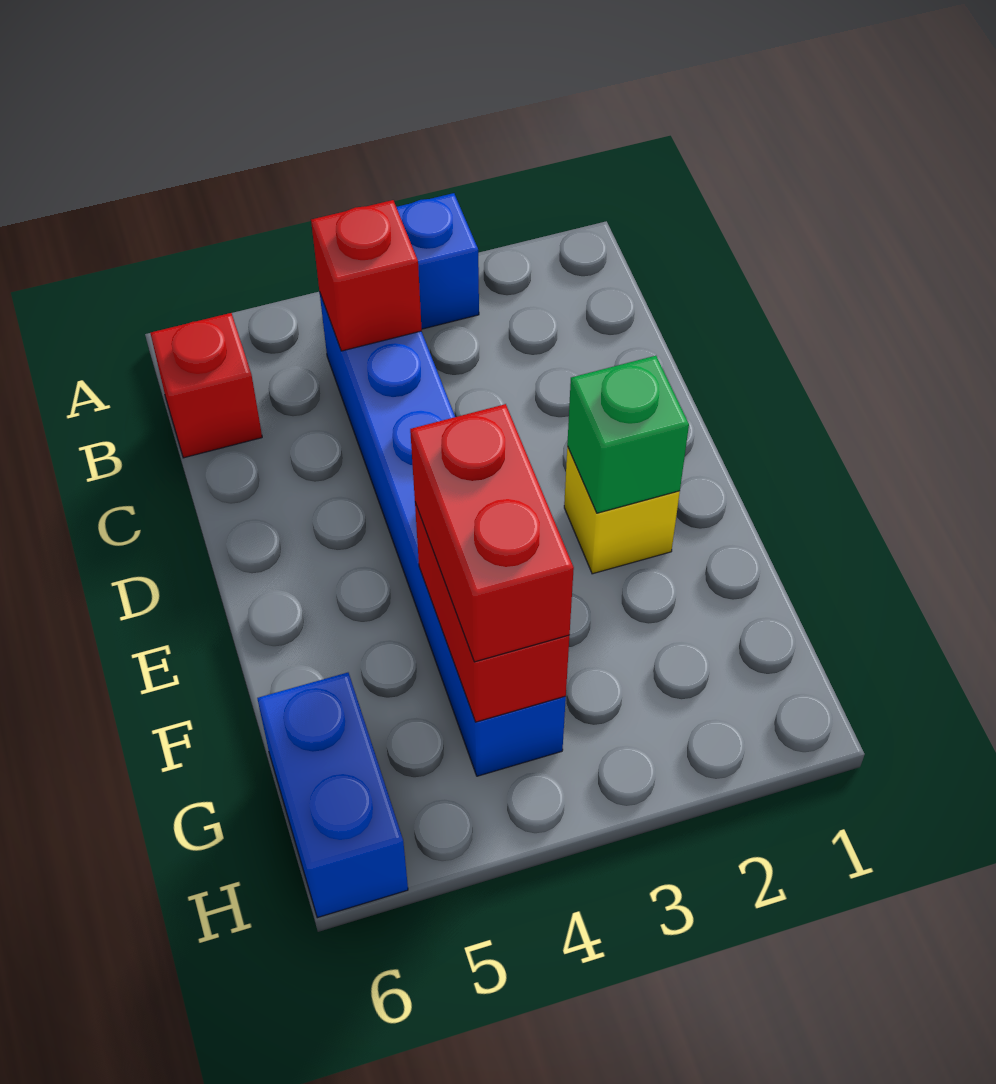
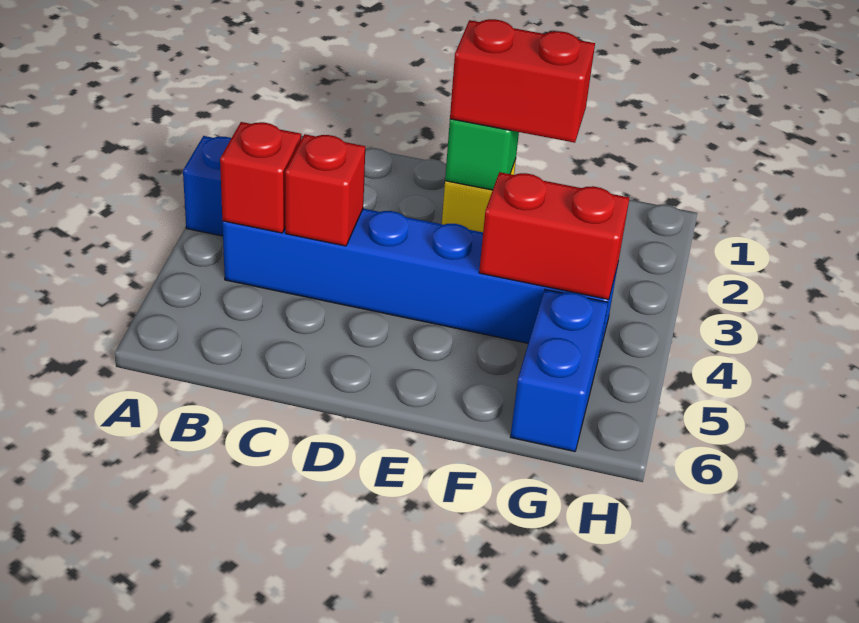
red brick B6 level 1 -> red brick C4 level 2
red brick F4:G4 level 3 -> red brick E2:F2 level 3
blue brick G6:H6 level 1 -> blue brick G5:G6 level 1

